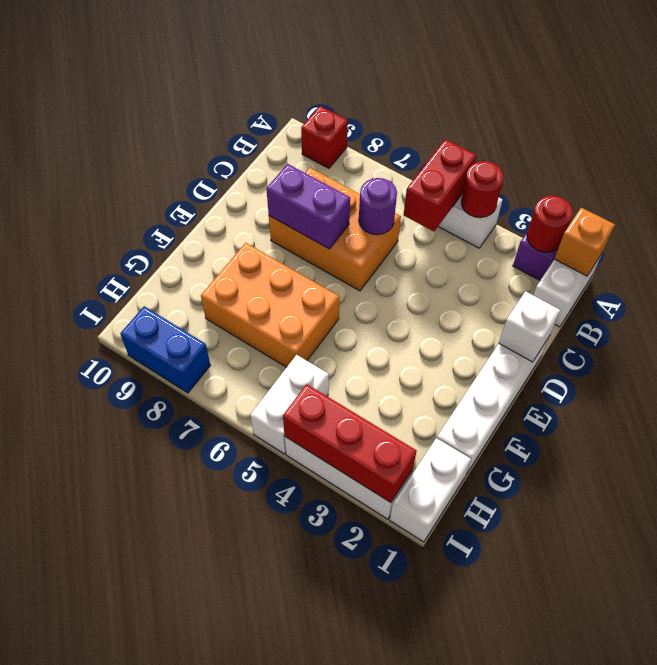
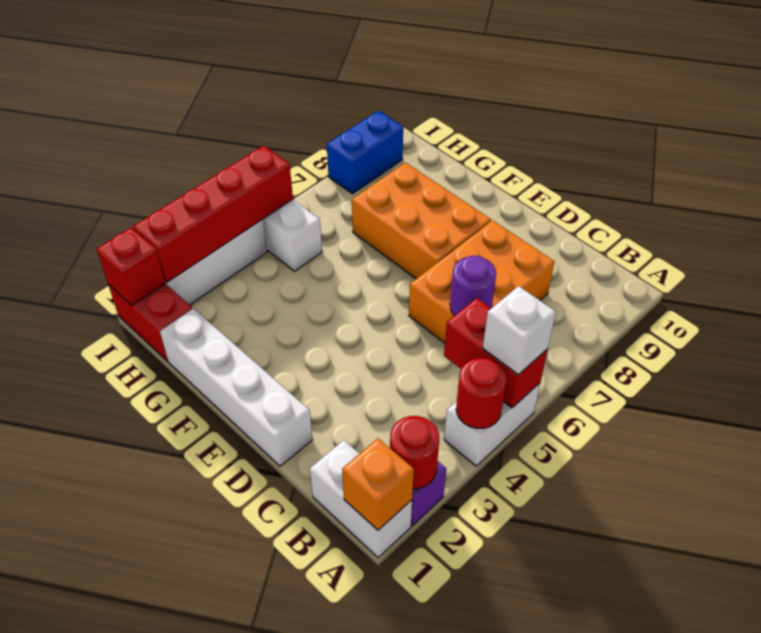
red brick A9 level 1 -> red brick I1 level 2
white brick D1 level 2 -> white brick A5 level 3
purple brick D7:D8 level 2 -> none
orange brick F6:G8 level 1 -> orange brick E7:G8 level 1
white brick H1:I1 level 1 -> red brick H1:I1 level 1
red brick I2:I4 level 2 -> red brick I2:I5 level 2

